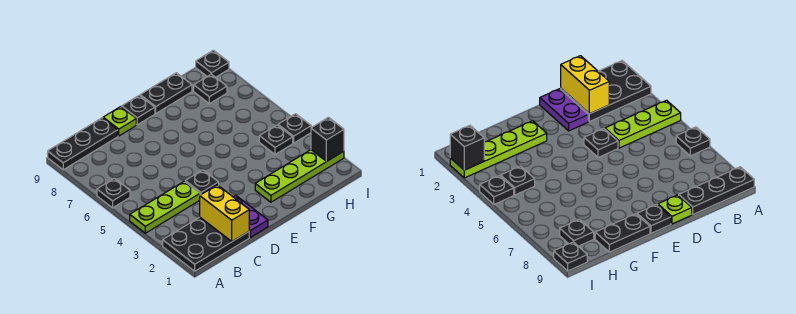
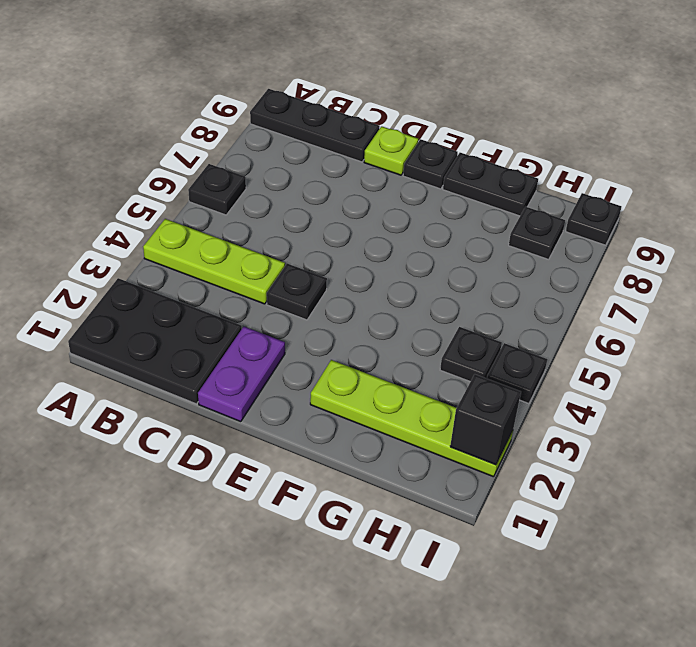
yellow brick C1:C2 level 2 -> none

